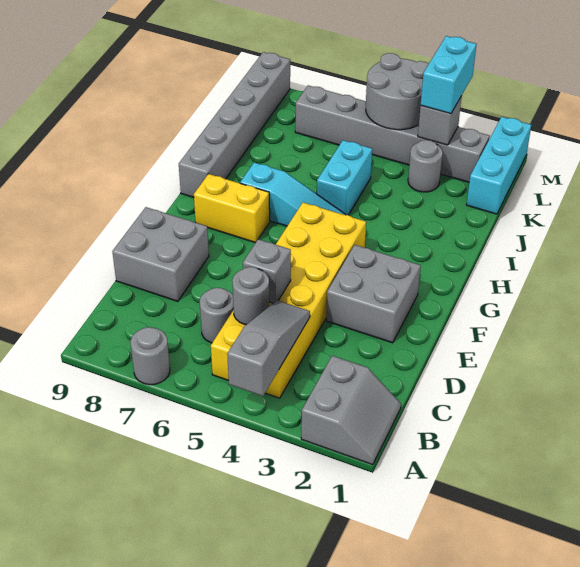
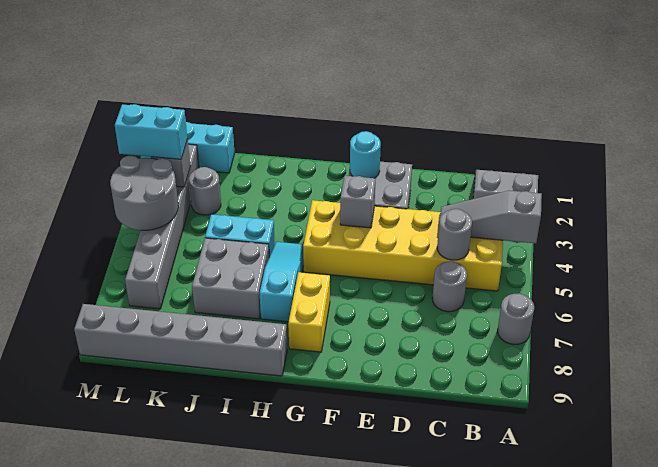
grey brick D5 level 2 -> grey brick F4 level 2
grey brick D8:E9 level 1 -> grey brick I6:J7 level 1
none -> cyan round brick F2 level 2

